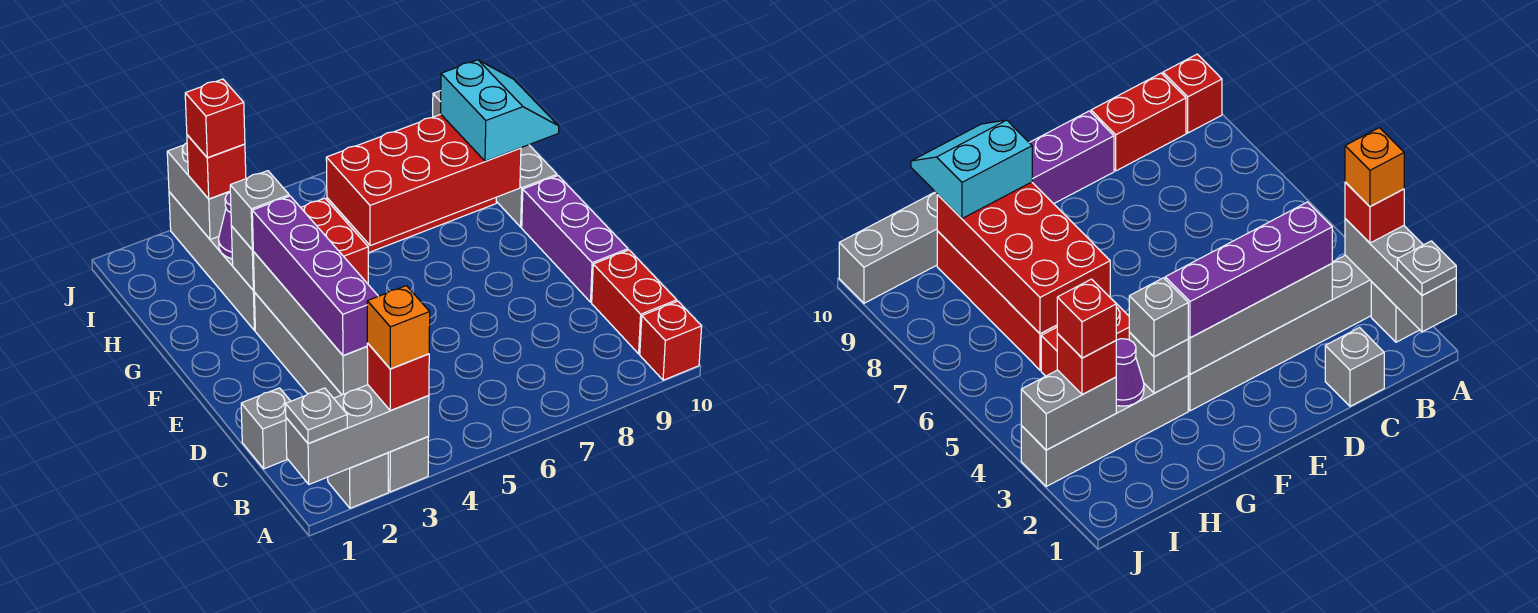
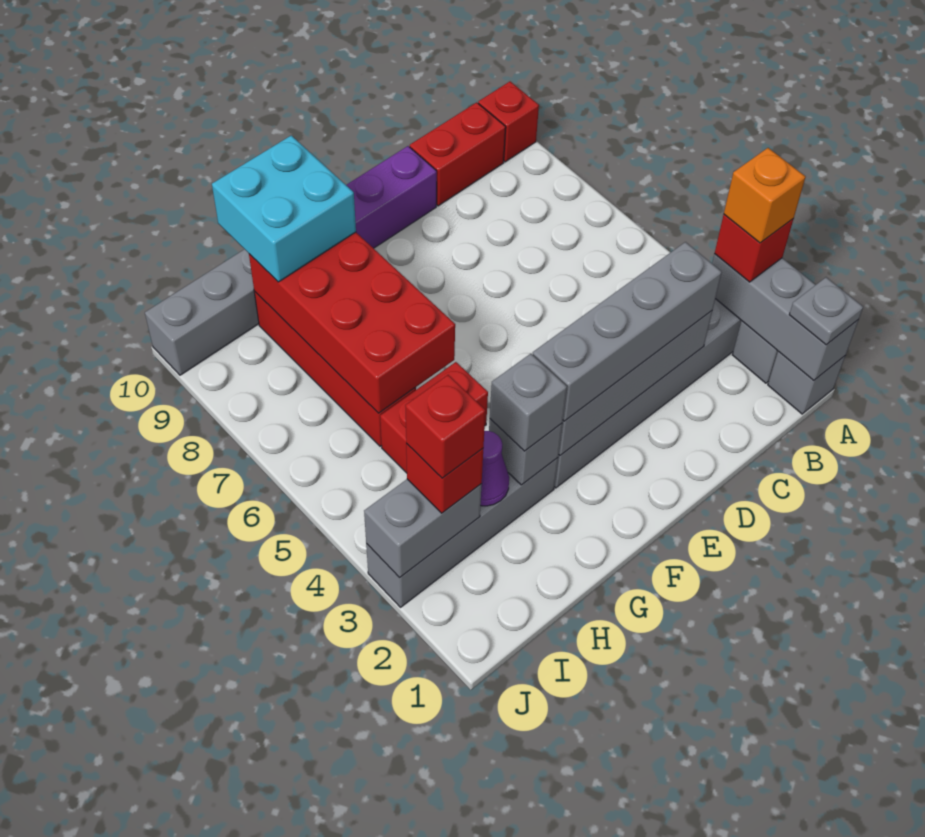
grey brick C1 level 1 -> grey brick A1 level 1
purple brick C3:F3 level 3 -> grey brick C3:F3 level 3
cyan slope G9:H10 level 3 top 9 -> cyan brick G9:H10 level 3

